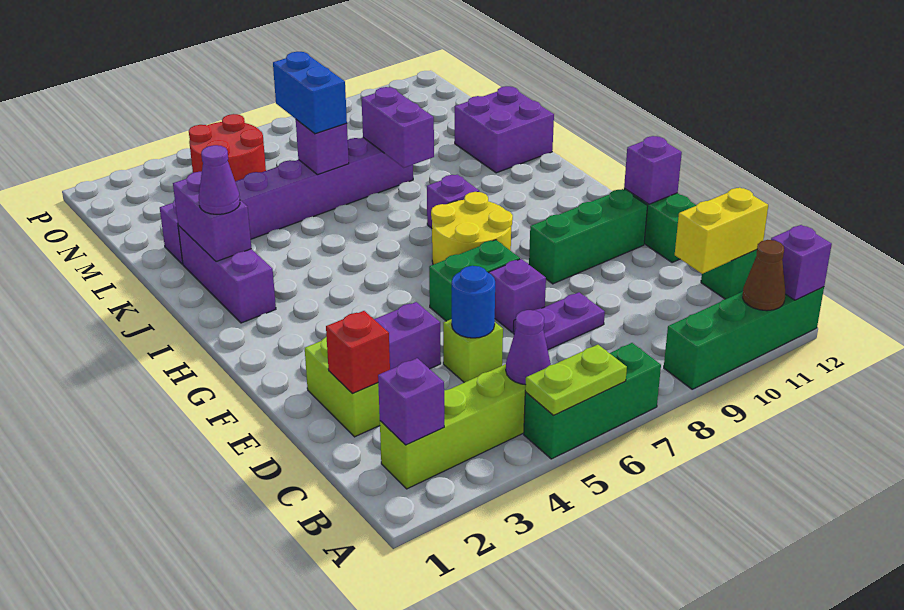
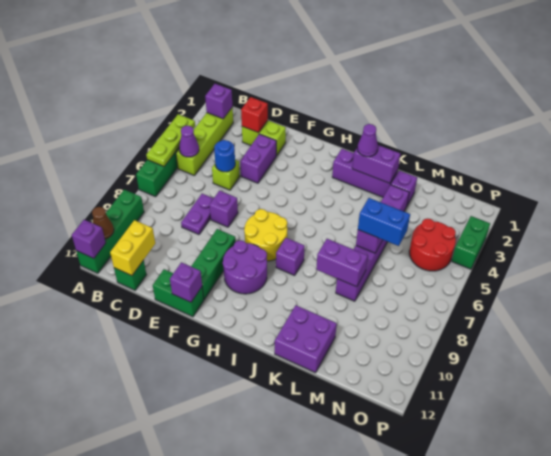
lime plate A5:A6 level 2 -> lime plate A4:A6 level 2
green brick F6:F7 level 1 -> green brick P3:P4 level 1
none -> purple round brick G9:H10 level 1

